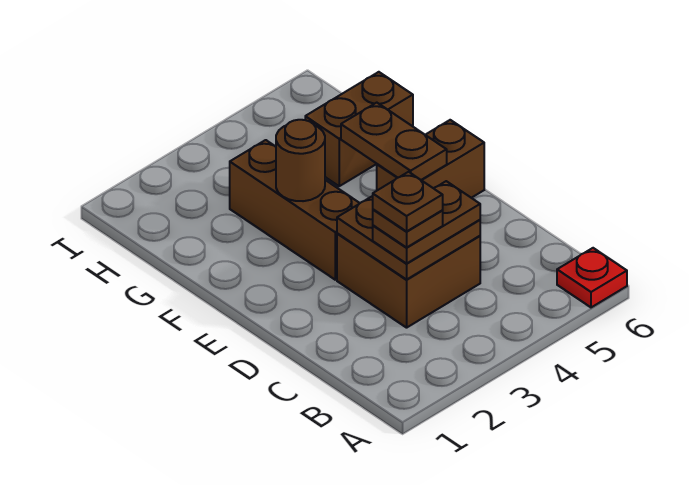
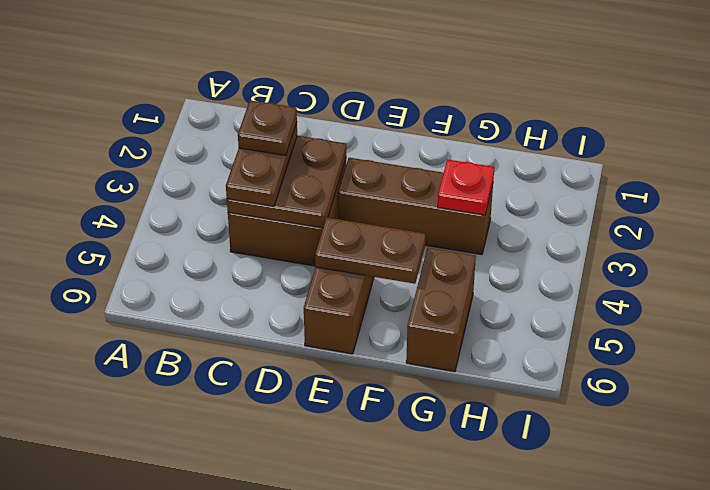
red plate A6 level 1 -> red plate G3 level 2
brown plate C3 level 5 -> none
brown round brick F3 level 2 -> none

